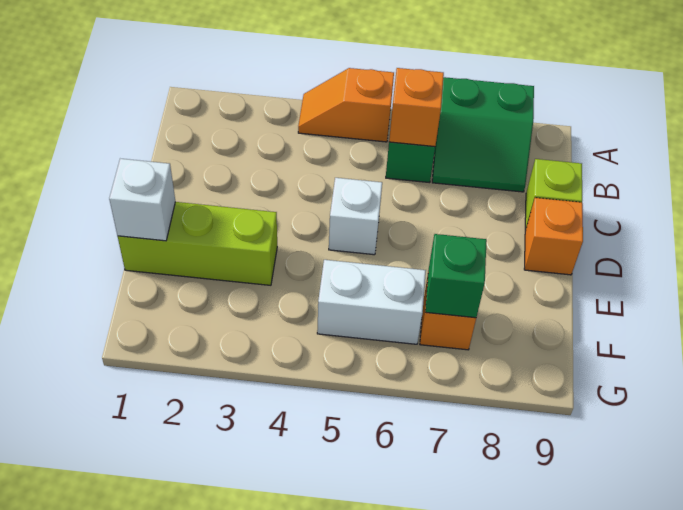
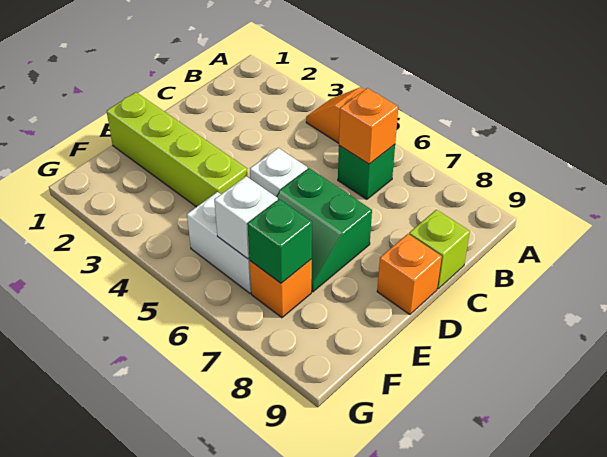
green slope A7:B8 level 1 top A -> green slope D6:E7 level 1 top D
lime brick E1:E3 level 1 -> lime brick E1:E4 level 1
white brick E1 level 2 -> white brick F6 level 2

